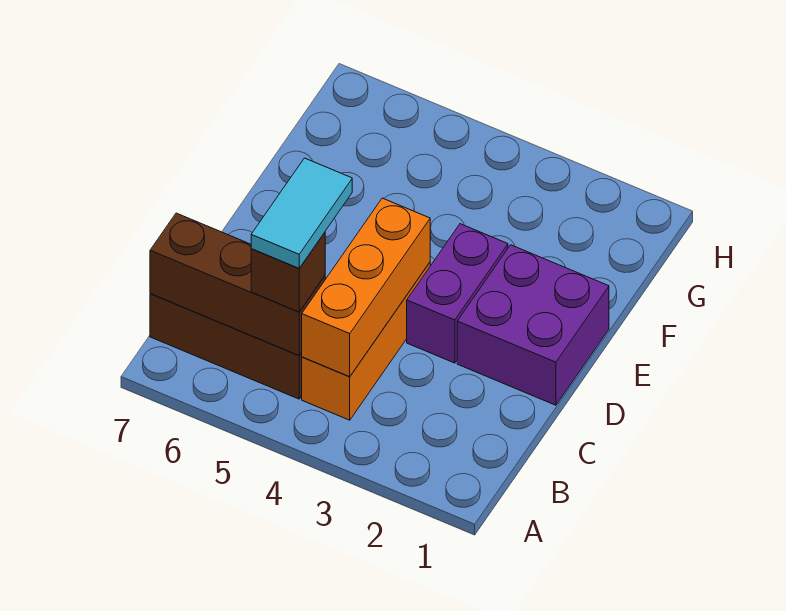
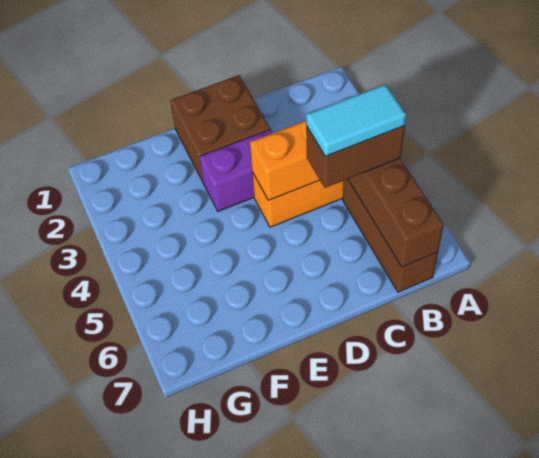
brown brick B5 level 3 -> brown brick B5:C5 level 3
purple brick D1:E2 level 1 -> brown brick D1:E2 level 1

